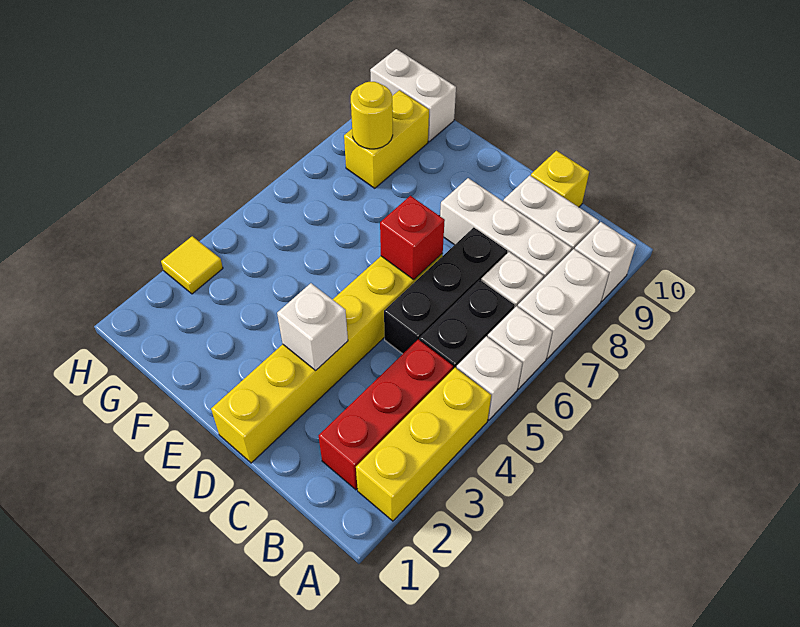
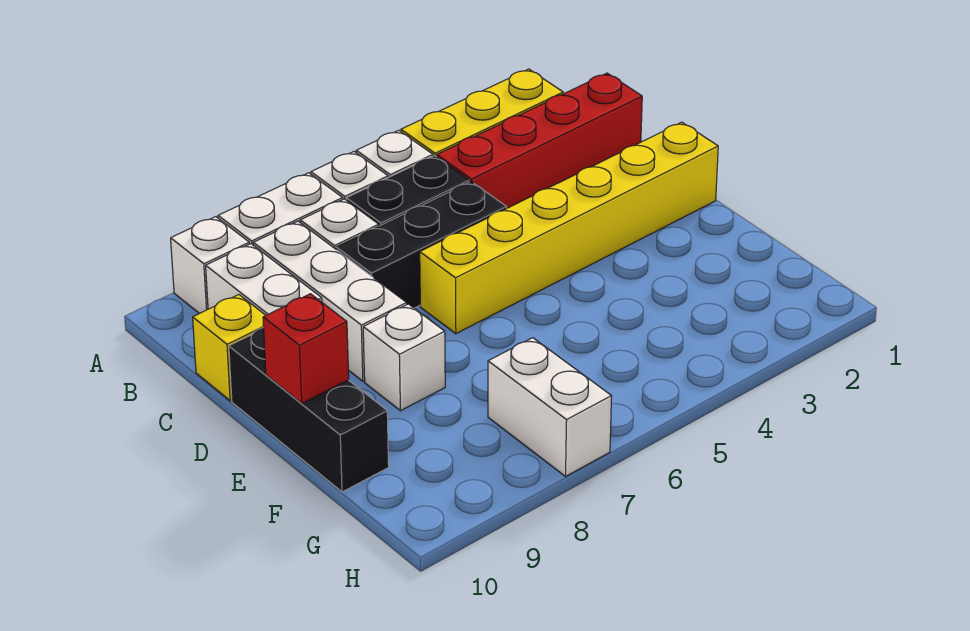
red brick B2:B4 level 1 -> red brick B1:B4 level 1
white brick D3 level 2 -> white brick E8 level 1
red brick D6 level 2 -> red brick E10 level 2
none -> black brick D10:F10 level 1
yellow brick G8:G9 level 1 -> none
yellow round brick G8 level 2 -> none
white brick G10:H10 level 1 -> white brick G7:H7 level 1
yellow tile H3 level 1 -> none

